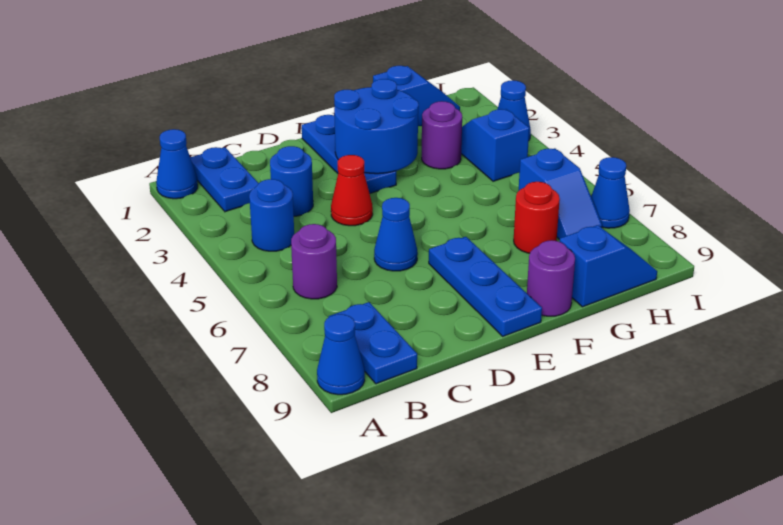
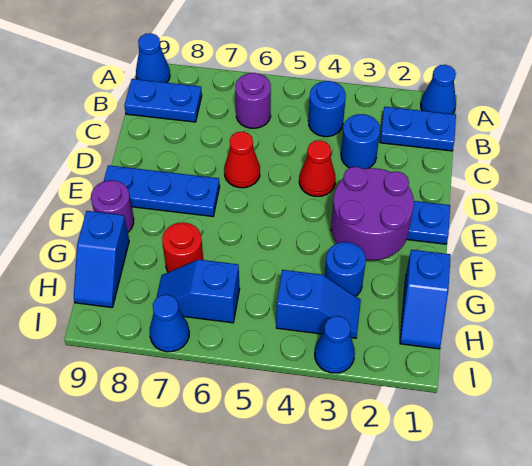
blue cone D6 level 1 -> red cone D6 level 1
blue round brick E2:F3 level 2 -> purple round brick E2:F3 level 2
purple round brick G3 level 1 -> blue round brick G3 level 1

